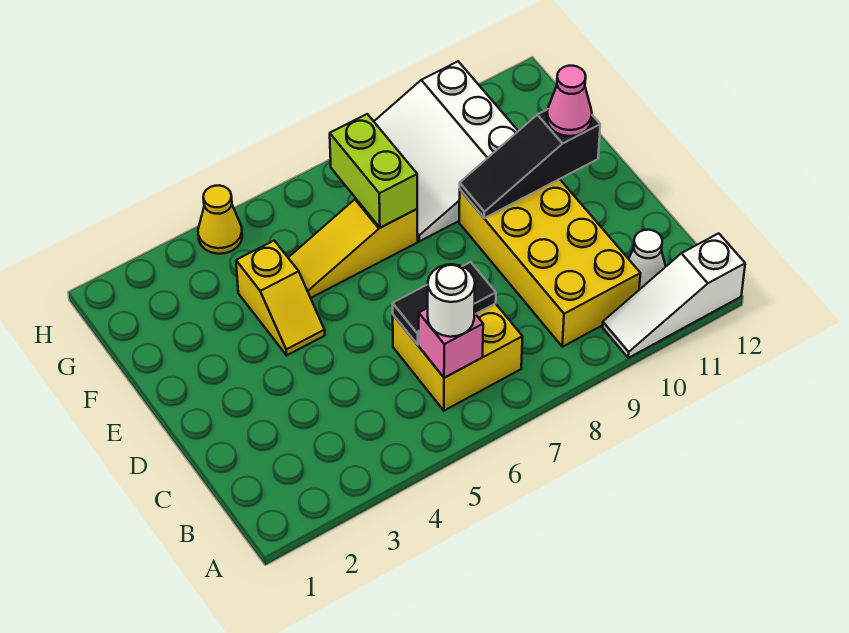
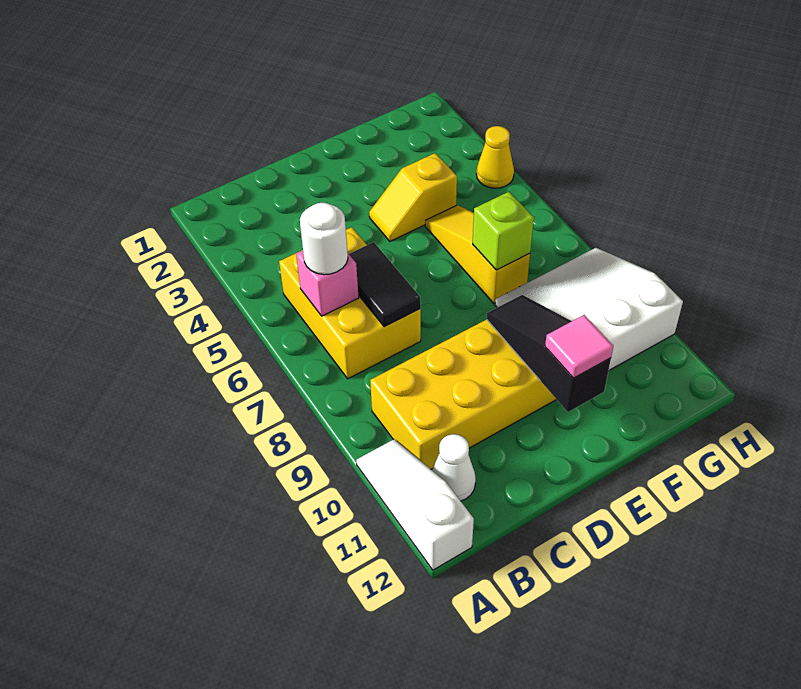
yellow brick B6:C7 level 1 -> yellow brick B5:C7 level 1
pink cone E11 level 3 -> pink tile E11 level 3
lime brick F7:G7 level 2 -> lime brick F7 level 2

